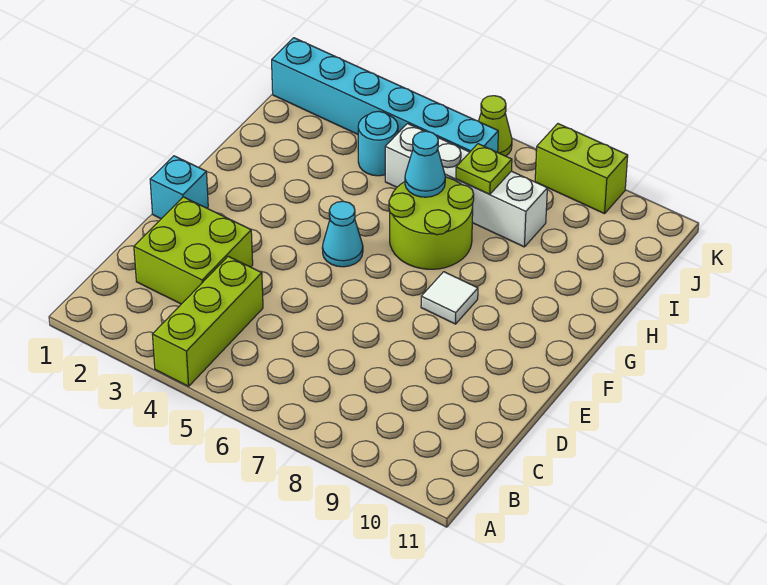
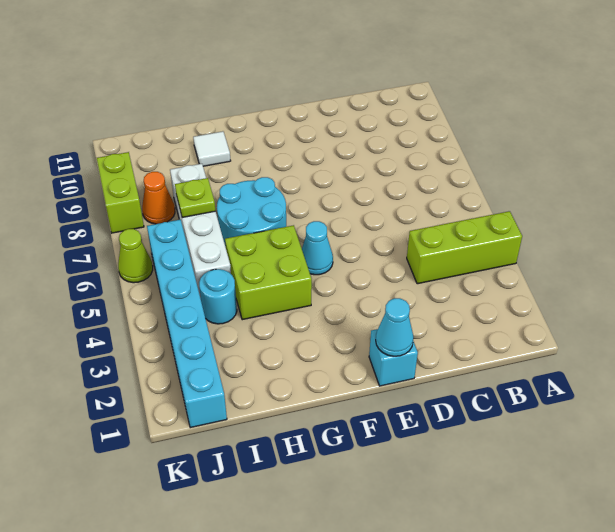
lime brick C2:D3 level 1 -> lime brick G4:H5 level 1
white tile F8 level 1 -> white tile H10 level 1
lime round brick G6:H7 level 1 -> cyan round brick G6:H7 level 1
cyan cone H6 level 2 -> cyan cone E1 level 2
none -> orange cone J8 level 1

